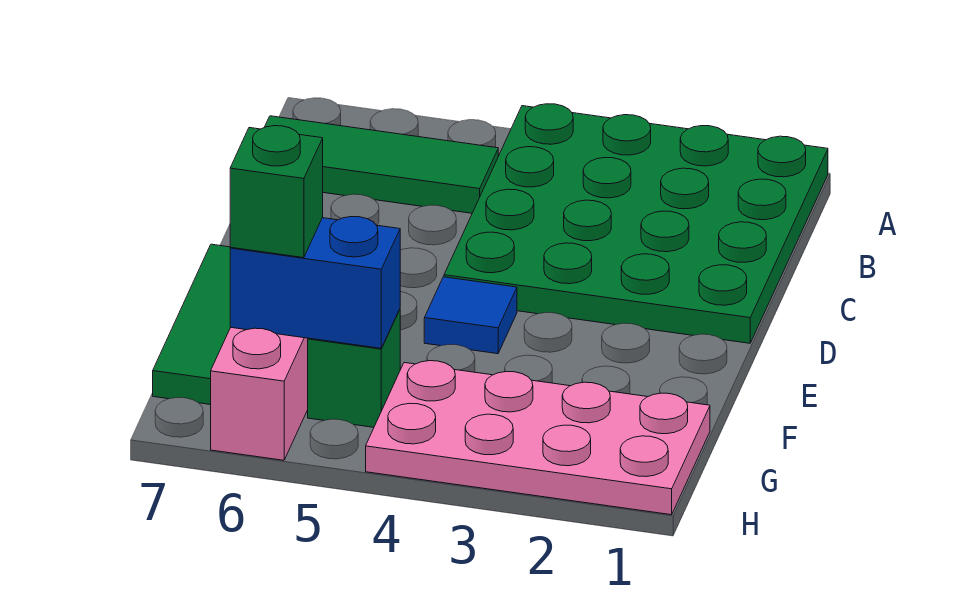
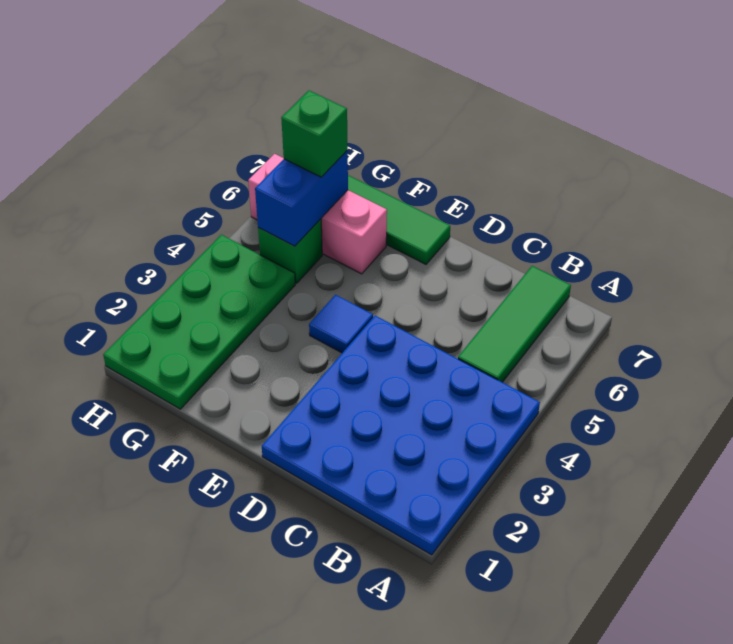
green plate A1:D4 level 1 -> blue plate A1:D4 level 1
pink plate G1:H4 level 1 -> green plate G1:H4 level 1

